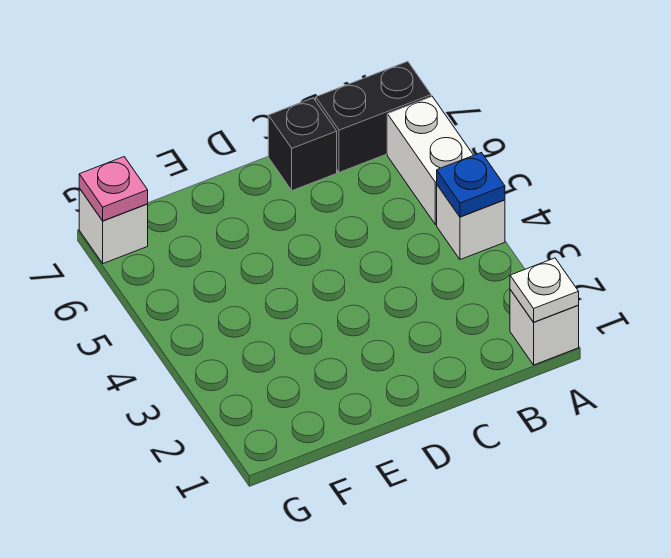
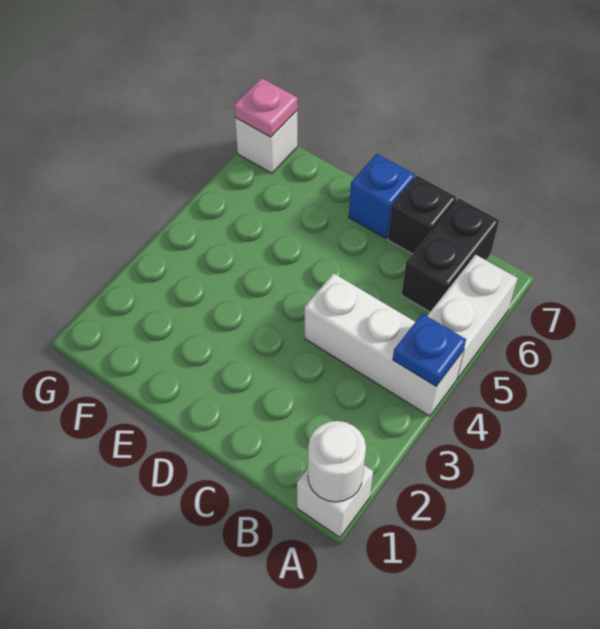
white plate A1 level 2 -> white round brick A1 level 2
white brick A4 level 1 -> white brick A4:C4 level 1
black brick A7:B7 level 1 -> black brick B6:B7 level 1
none -> blue brick D7 level 1

